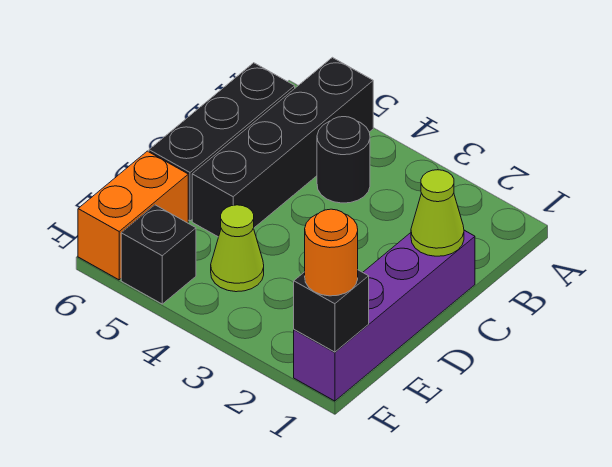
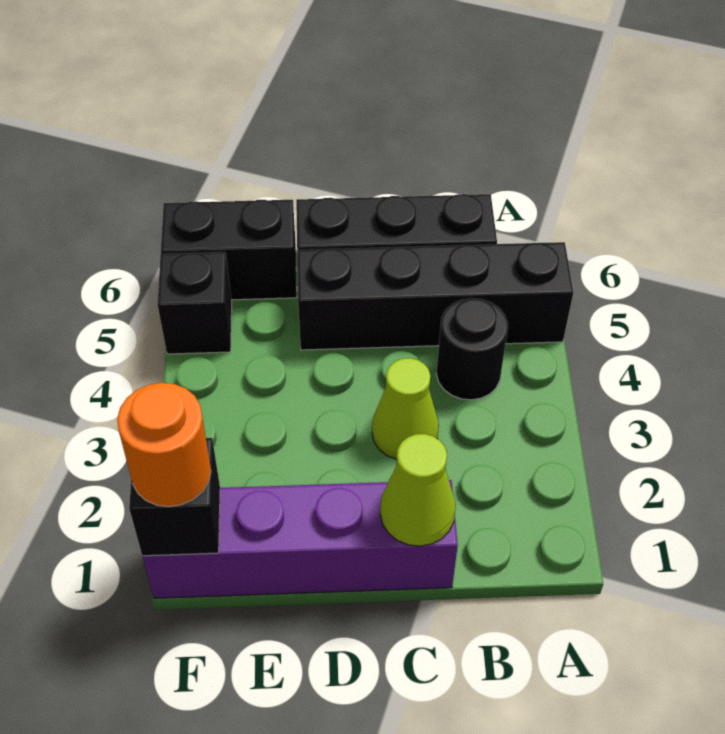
lime cone E4 level 1 -> lime cone C3 level 1
orange brick E6:F6 level 1 -> black brick E6:F6 level 1

